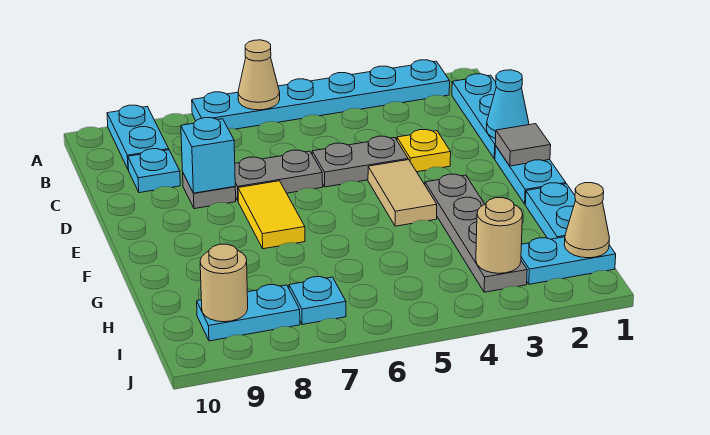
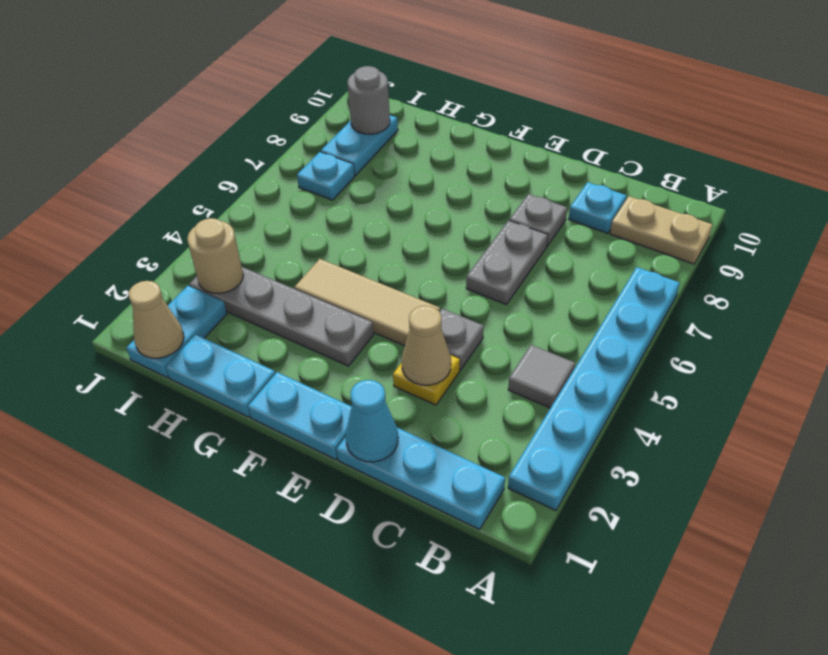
tan cone A6 level 2 -> tan cone D3 level 2
cyan plate A9:B9 level 1 -> tan plate A9:B9 level 1
grey plate D4:D5 level 1 -> grey plate D4 level 1
cyan brick D8 level 2 -> none
grey tile E1 level 2 -> grey tile B4 level 1
tan tile E4:F4 level 1 -> tan tile E4:G4 level 1
yellow tile E7:F7 level 1 -> none
tan round brick I9 level 2 -> grey round brick I9 level 2

